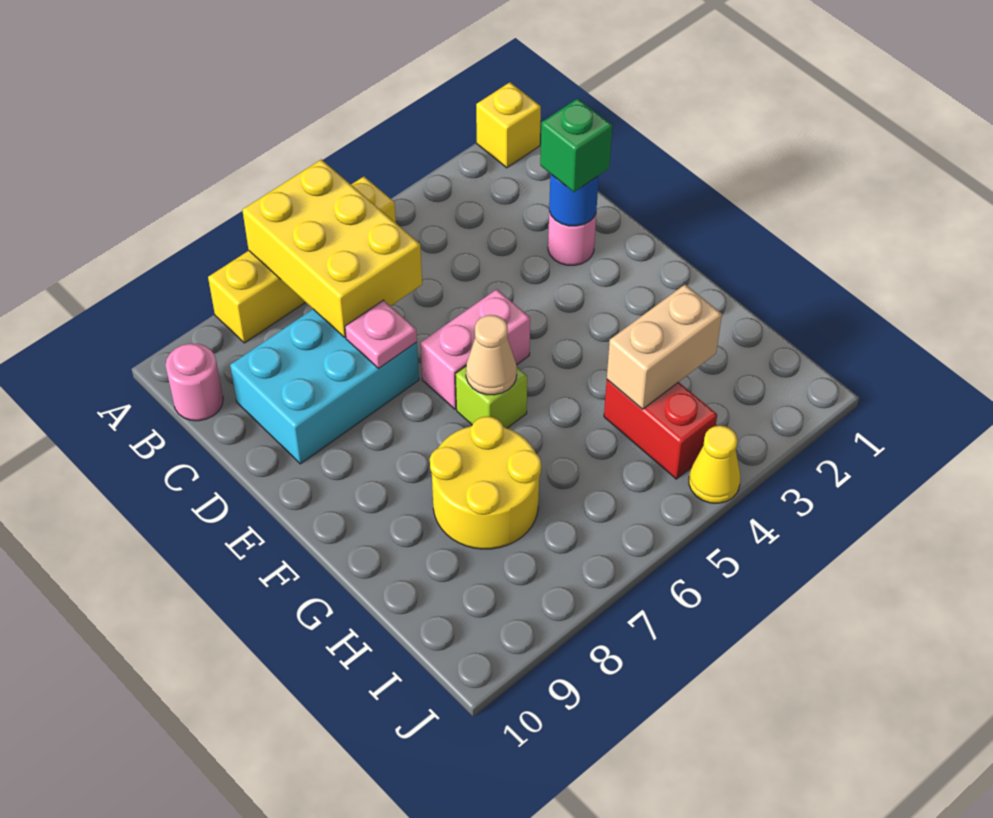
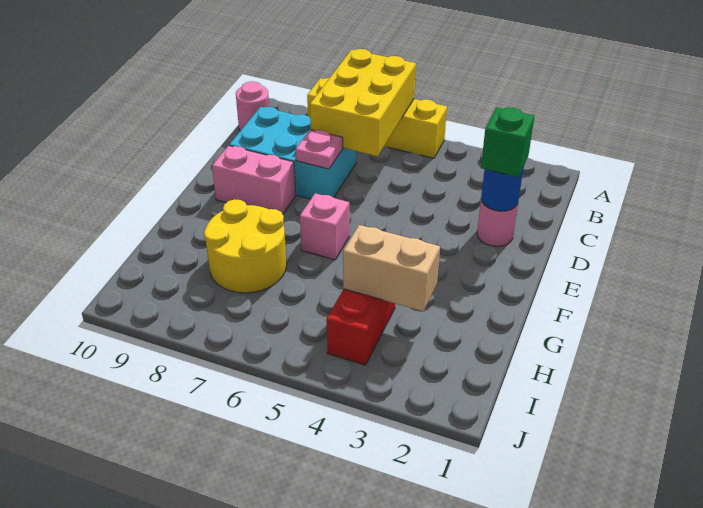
yellow brick A1 level 1 -> none
pink brick E5:E6 level 1 -> pink brick E8:E9 level 1
lime brick F6 level 1 -> pink brick F6 level 1
tan cone F6 level 2 -> none
yellow cone J4 level 1 -> none

